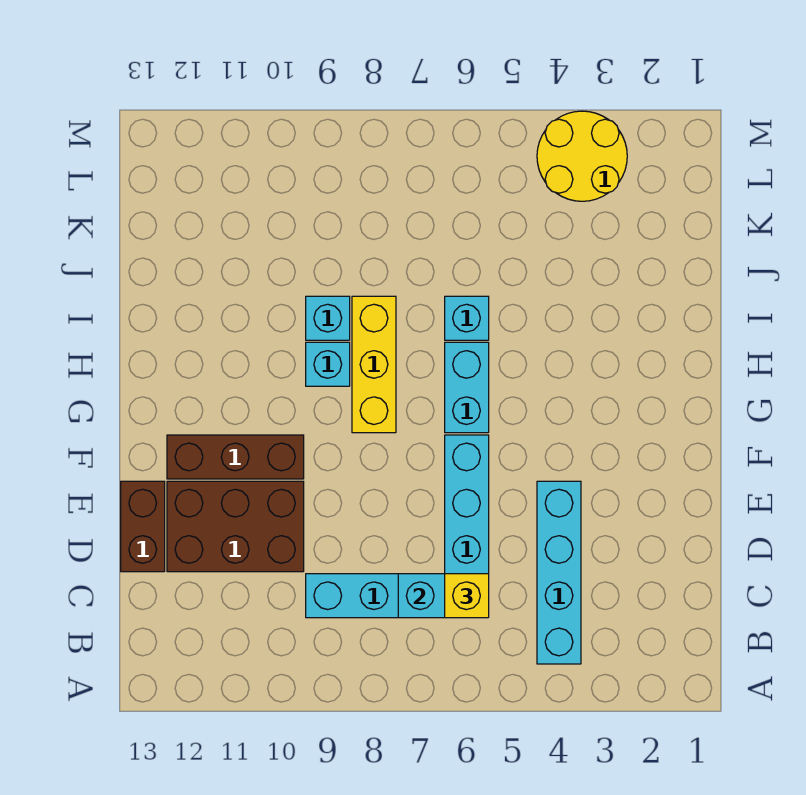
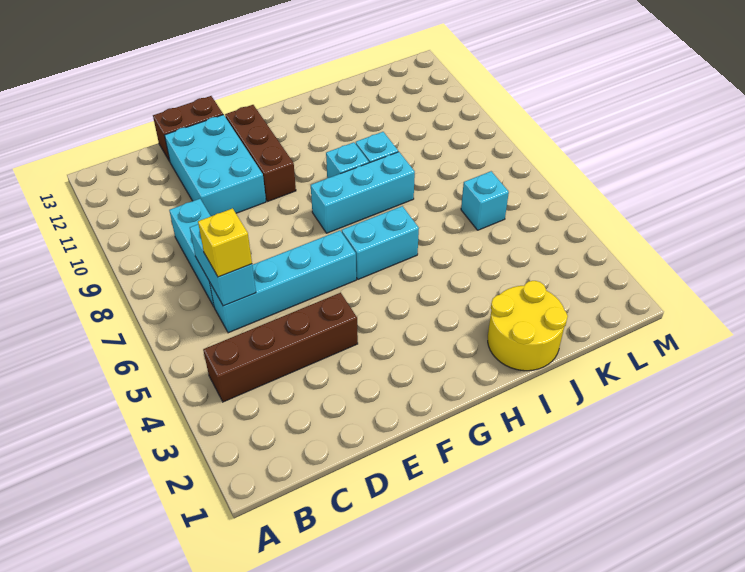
cyan brick B4:E4 level 1 -> brown brick B4:E4 level 1
brown brick D10:E12 level 1 -> cyan brick D10:E12 level 1
yellow brick G8:I8 level 1 -> cyan brick G8:I8 level 1
cyan brick I6 level 1 -> cyan brick K6 level 1
yellow round brick L3:M4 level 1 -> yellow round brick I1:J2 level 1

